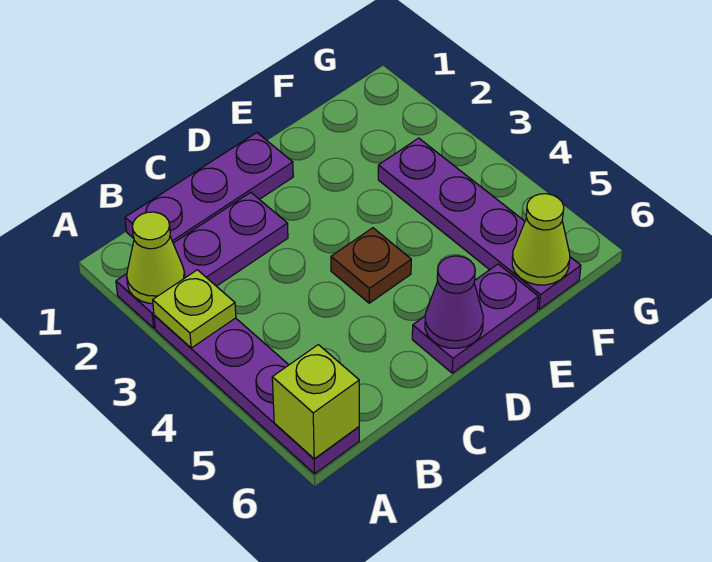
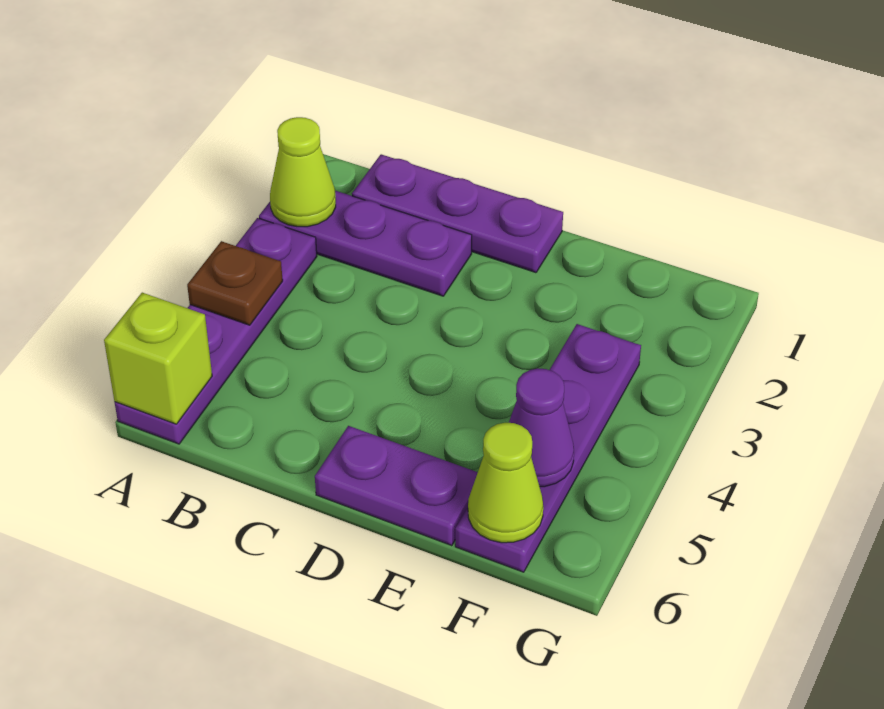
lime plate A3 level 2 -> none
brown plate D4 level 1 -> brown plate A4 level 2
purple cone D6 level 2 -> purple cone F5 level 2

